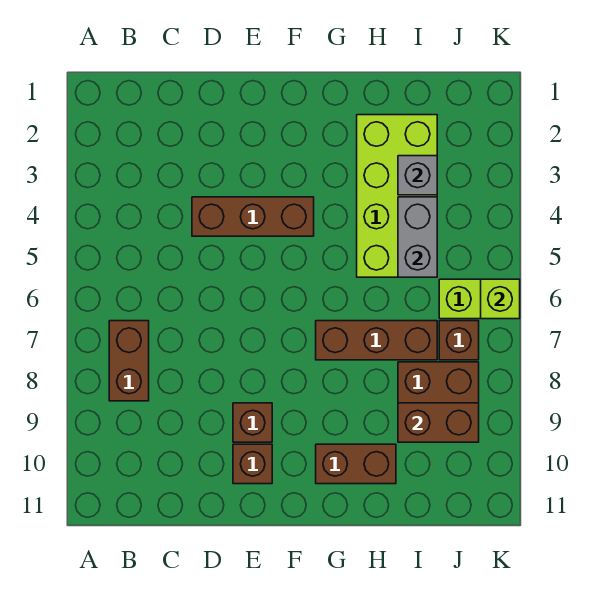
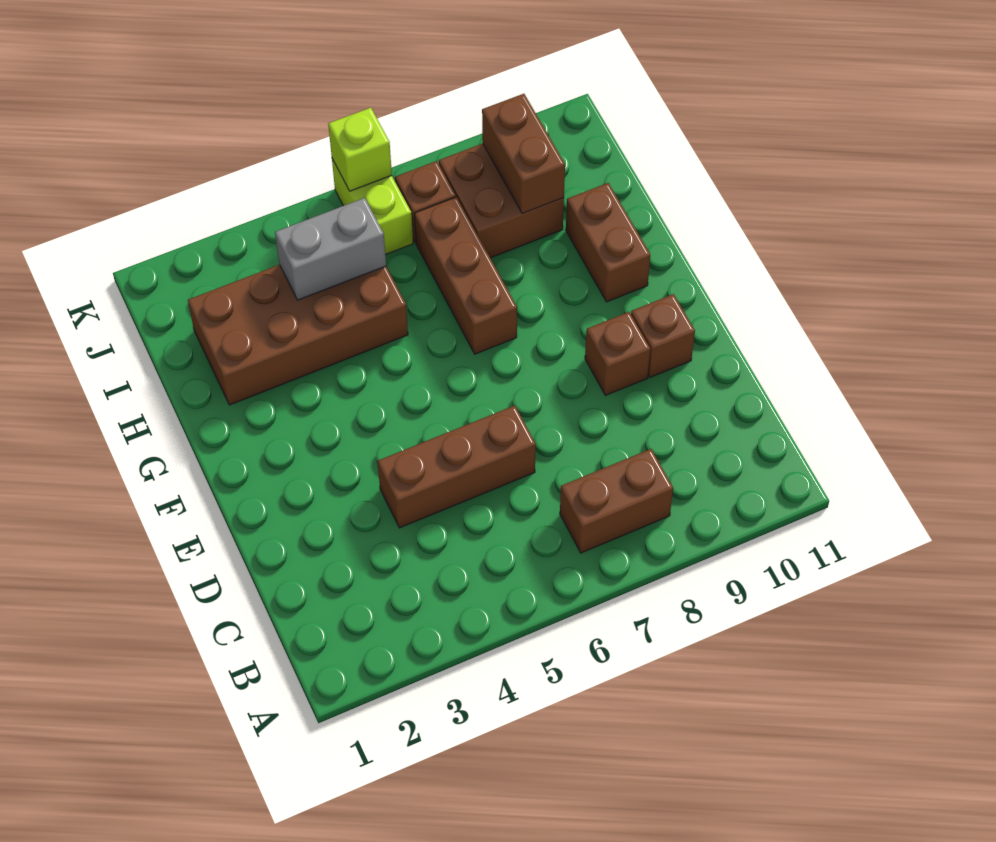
brown brick D4:F4 level 1 -> brown brick D4:D6 level 1
lime brick H2:I5 level 1 -> brown brick H2:I5 level 1
grey brick I3 level 2 -> none

